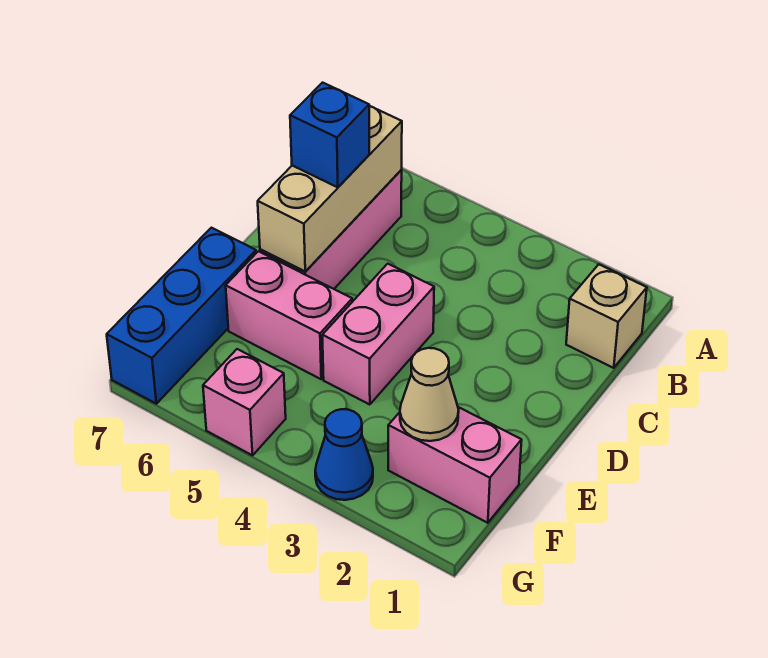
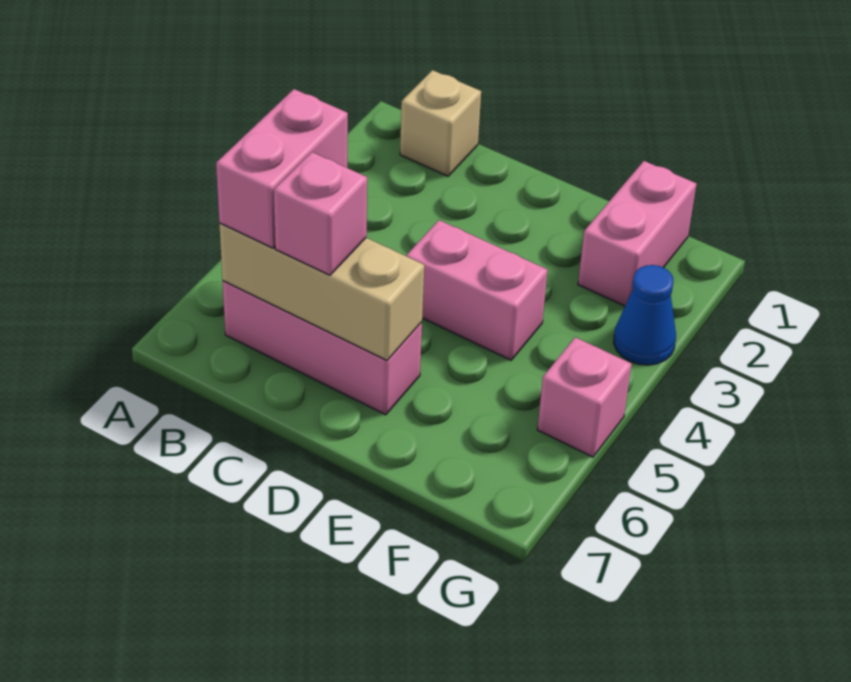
blue brick C6 level 3 -> pink brick C6 level 3
pink brick E5:E6 level 1 -> pink brick B5:B6 level 3
blue brick E7:G7 level 1 -> none
tan cone F2 level 2 -> none

